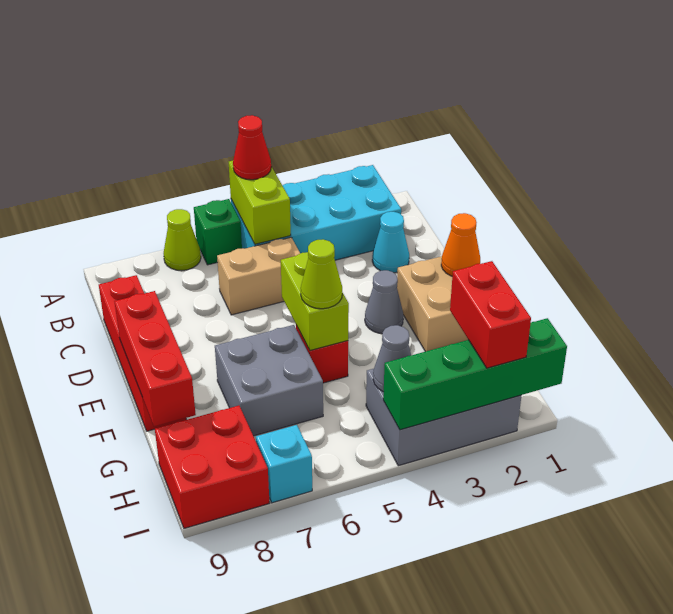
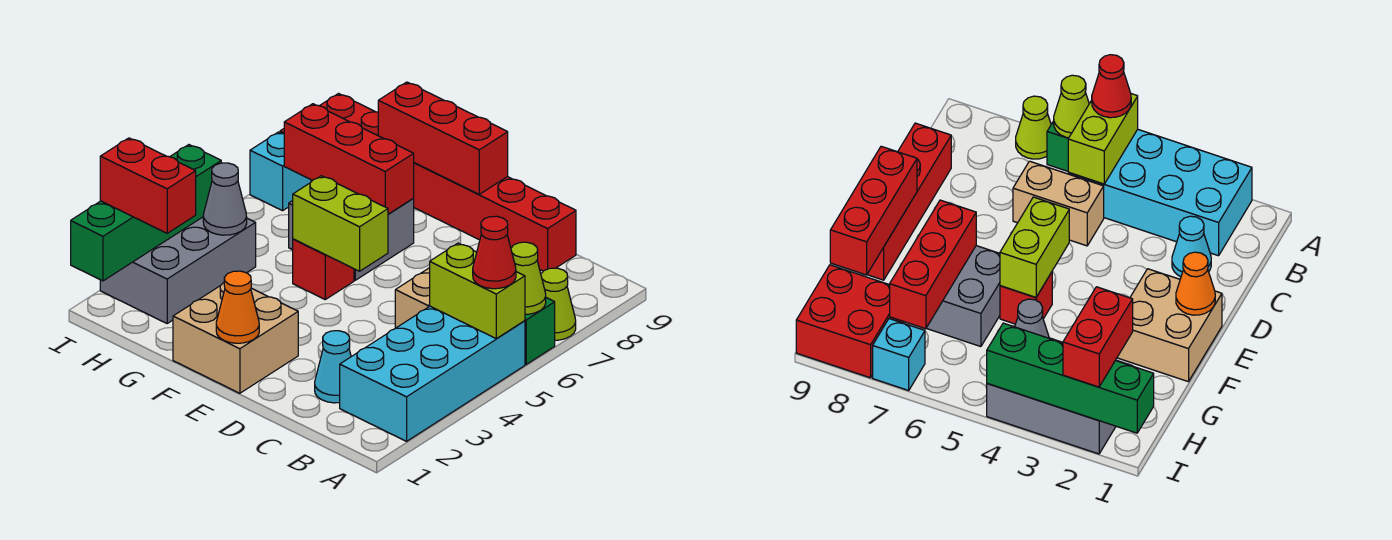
grey cone E3 level 1 -> none
lime cone F5 level 3 -> lime cone A6 level 2
none -> red brick F7:H7 level 2

